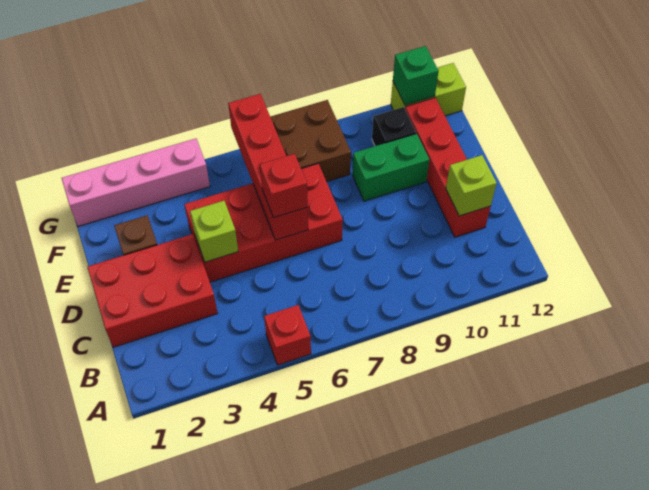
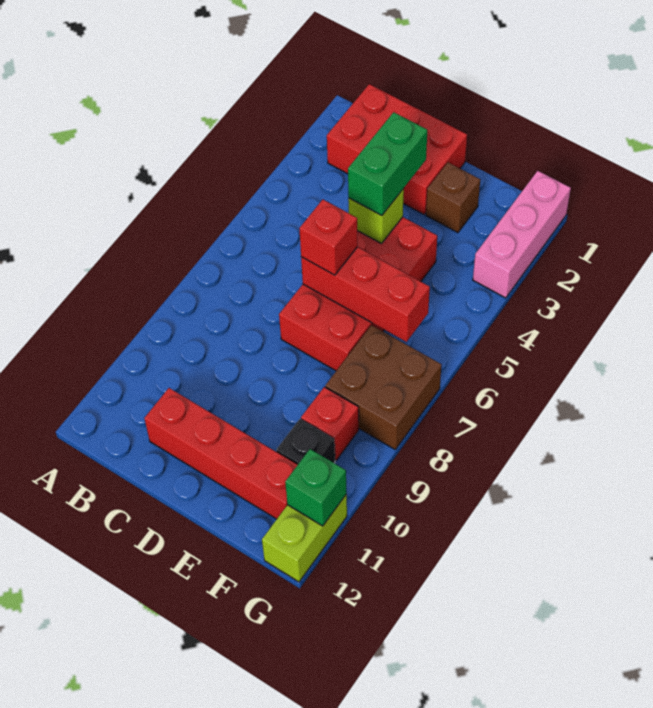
red brick A5 level 1 -> red brick F9 level 1
red brick C1:D3 level 1 -> red brick B1:D2 level 1
lime brick C11 level 2 -> none
red brick D6:G6 level 2 -> red brick D6:F6 level 2
green brick E9:E10 level 1 -> green brick D3:D4 level 3
pink brick G1:G4 level 1 -> pink brick G1:G3 level 1

